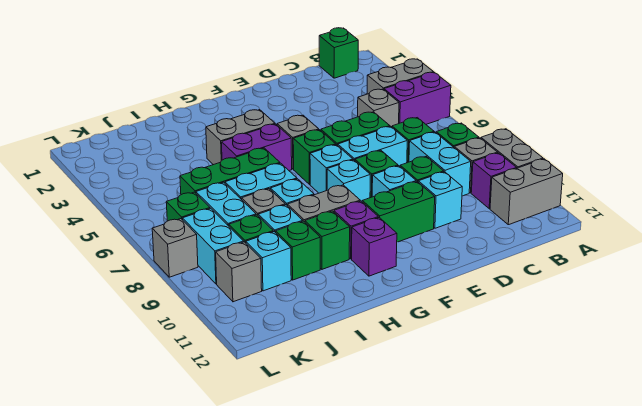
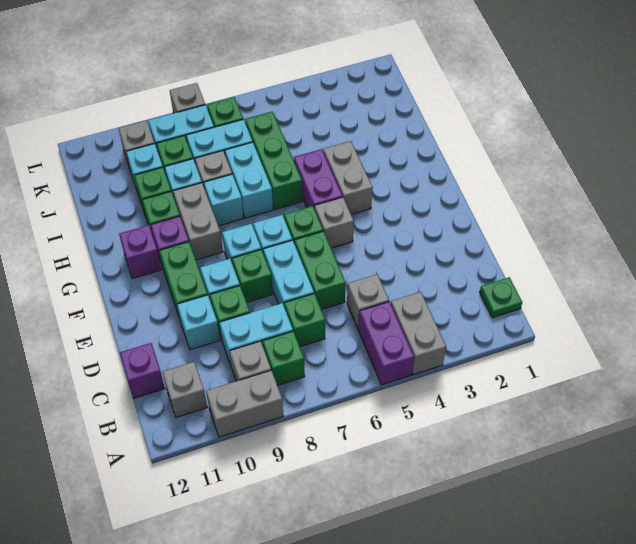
grey brick A11:B11 level 1 -> grey brick B11 level 1
green brick B1 level 1 -> green plate B1 level 1
purple brick B10 level 1 -> purple brick C12 level 1

